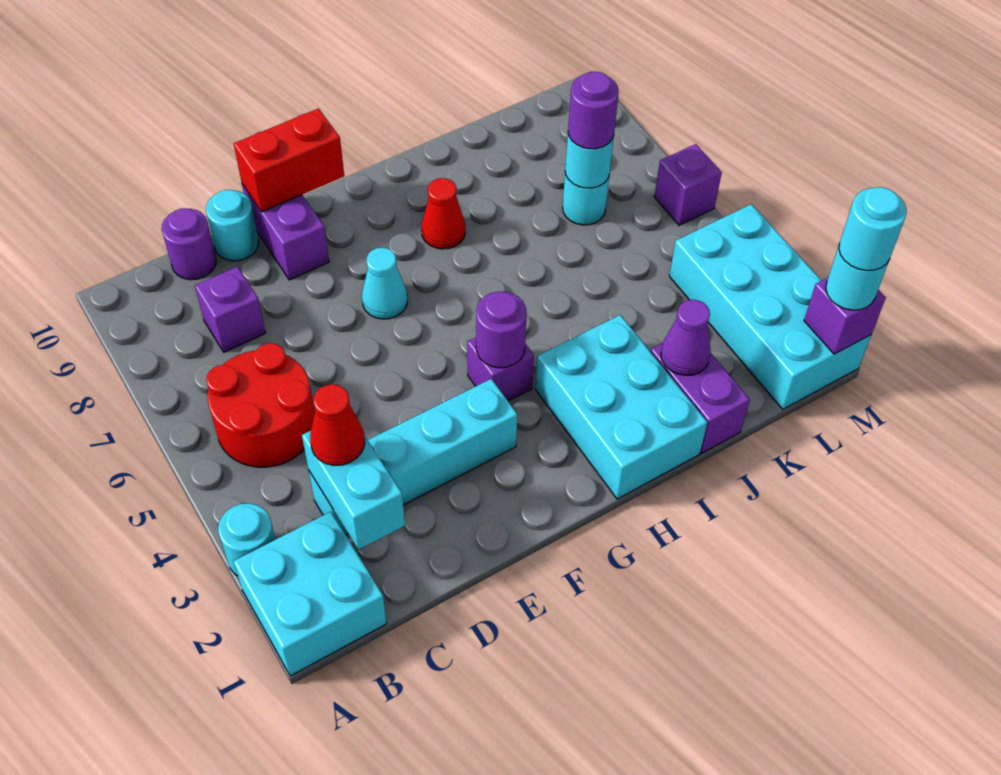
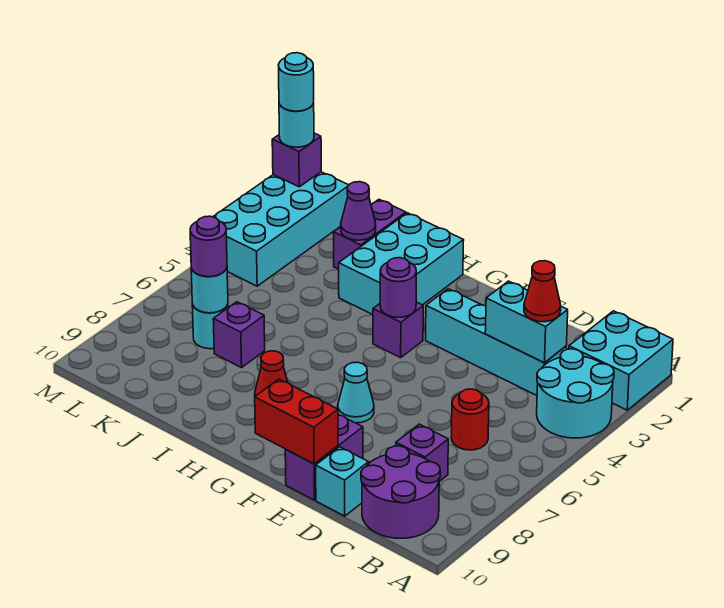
cyan round brick A3 level 1 -> cyan round brick A3:B4 level 1
red round brick B5:C6 level 1 -> red round brick C6 level 1
cyan brick C2:C3 level 2 -> cyan brick C3:D3 level 2
purple round brick C10 level 1 -> purple round brick B9:C10 level 1
cyan round brick D10 level 1 -> cyan brick D10 level 1
purple brick M6 level 1 -> purple brick J7 level 1

